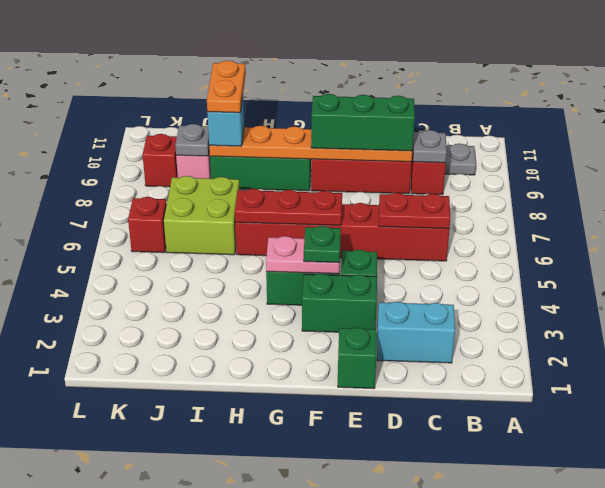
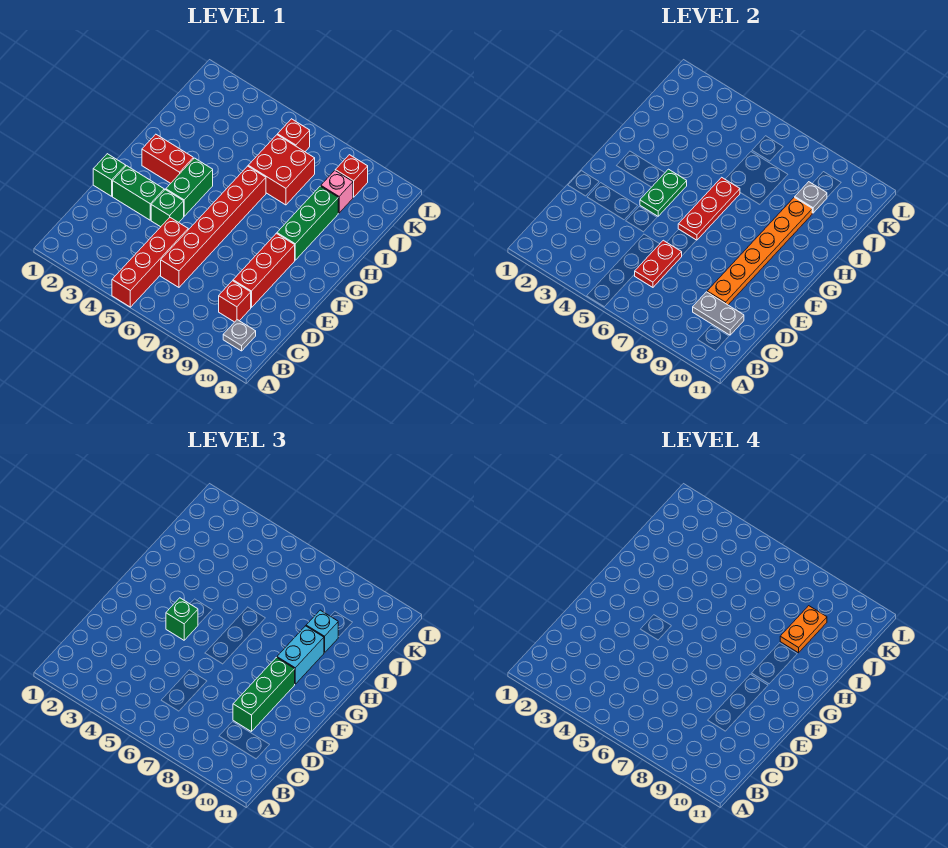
none -> red brick A5:D5 level 1
cyan brick C2:D2 level 1 -> cyan brick G9:H9 level 3
grey plate C9 level 2 -> grey plate C9:C10 level 2
green brick E3:F3 level 1 -> green brick E2:E3 level 1
pink plate F4:G4 level 2 -> green plate F4:G4 level 2
green plate F4 level 3 -> green brick F4 level 3
none -> red brick G2:G3 level 1
lime brick I6:J7 level 1 -> red brick I6:J7 level 1
orange plate I9:I10 level 4 -> orange plate I9:J9 level 4

